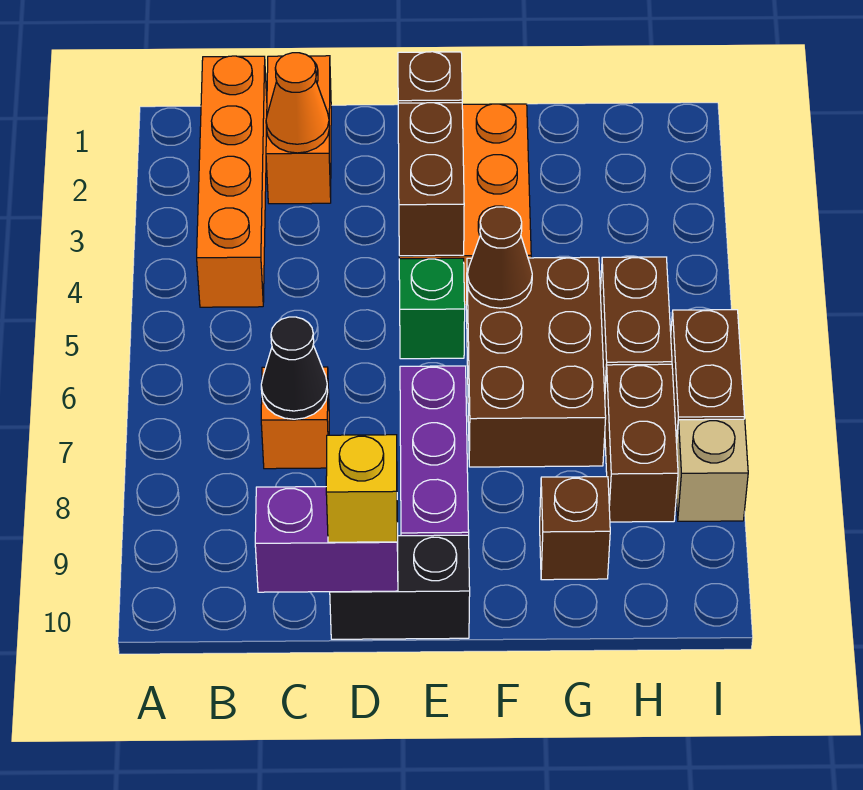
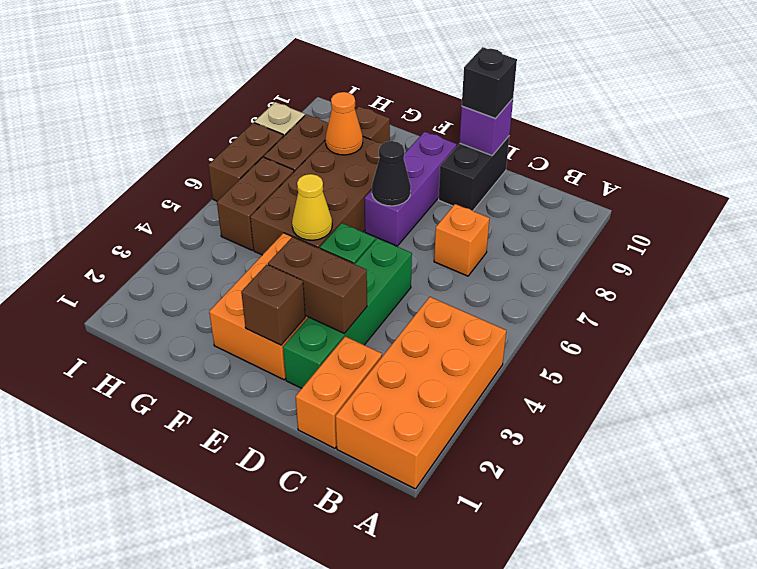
orange brick B1:B4 level 1 -> orange brick A1:B4 level 1
orange cone C2 level 2 -> orange cone G8 level 2
black cone C7 level 2 -> black cone E7 level 2
purple brick C10:D10 level 2 -> purple brick D10 level 2
none -> green brick D2:D5 level 1
black brick D10:E10 level 1 -> black brick D9:D10 level 1
yellow brick D10 level 3 -> black brick D10 level 3
brown brick E3:E4 level 2 -> brown brick D3:E3 level 2
brown brick F5:G7 level 1 -> brown brick F5:G8 level 1
brown cone F5 level 2 -> yellow cone F5 level 2

